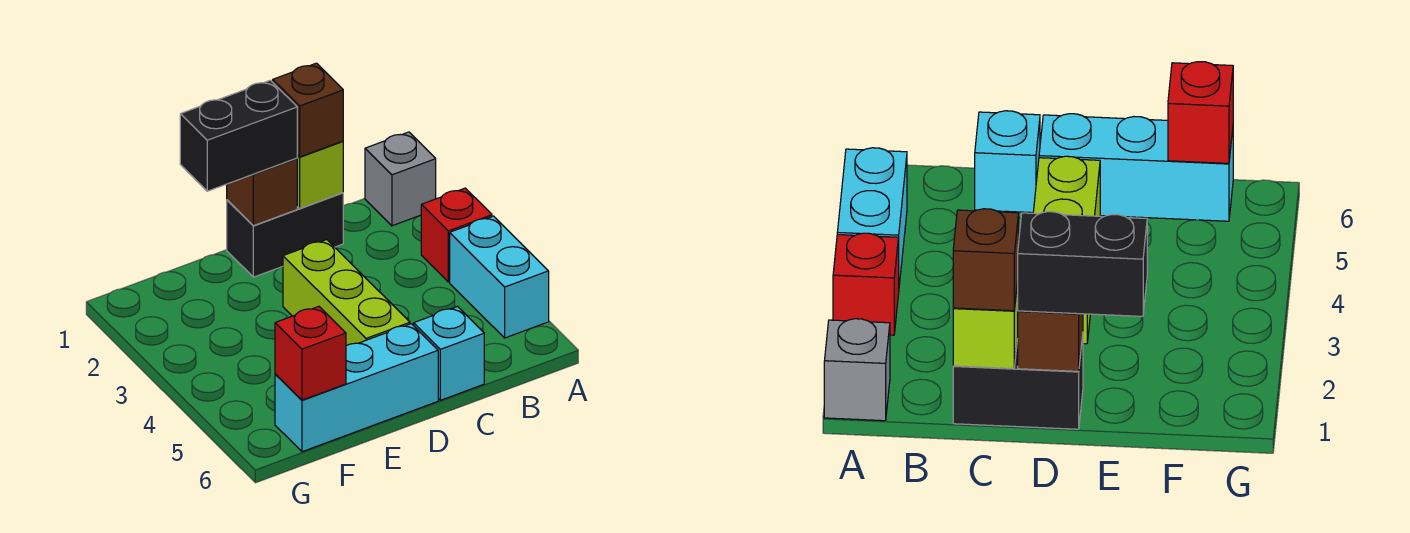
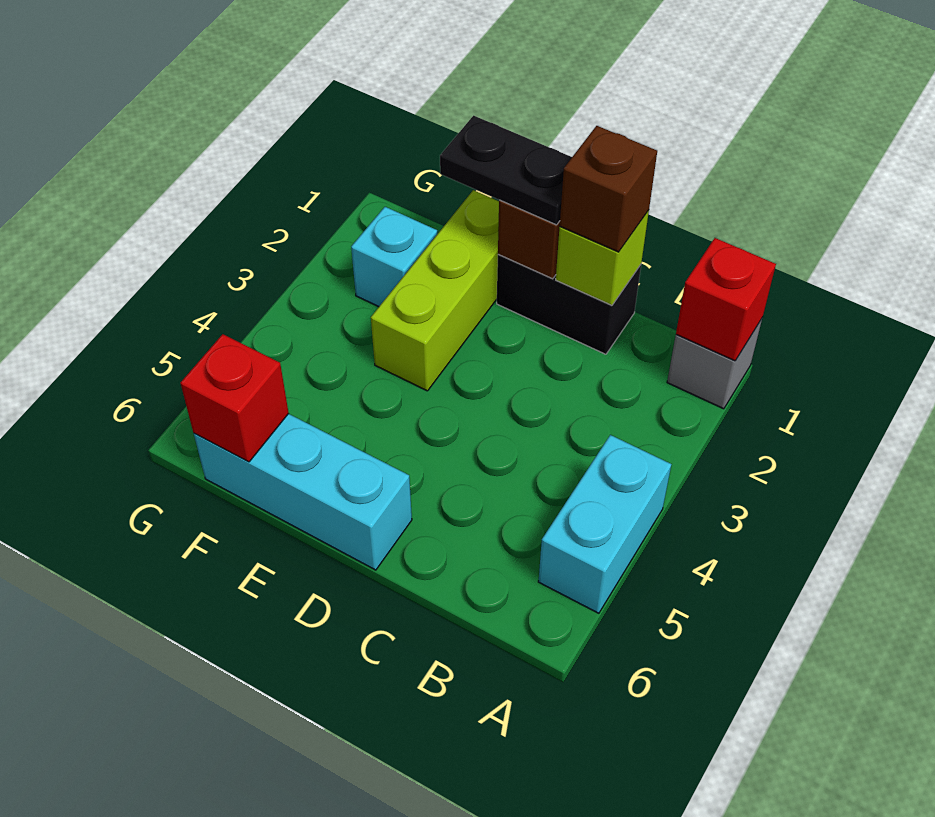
red brick A3 level 1 -> red brick A1 level 2
cyan brick C6 level 1 -> cyan brick F2 level 1
black brick D1:E1 level 3 -> black plate D1:E1 level 3
lime brick D3:D5 level 1 -> lime brick E1:E3 level 1

